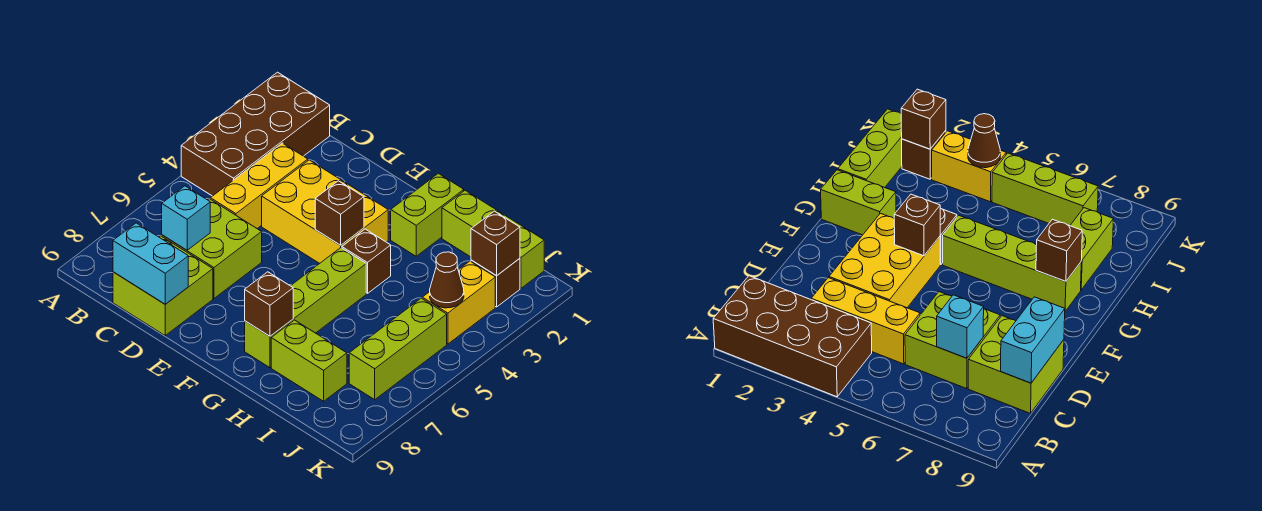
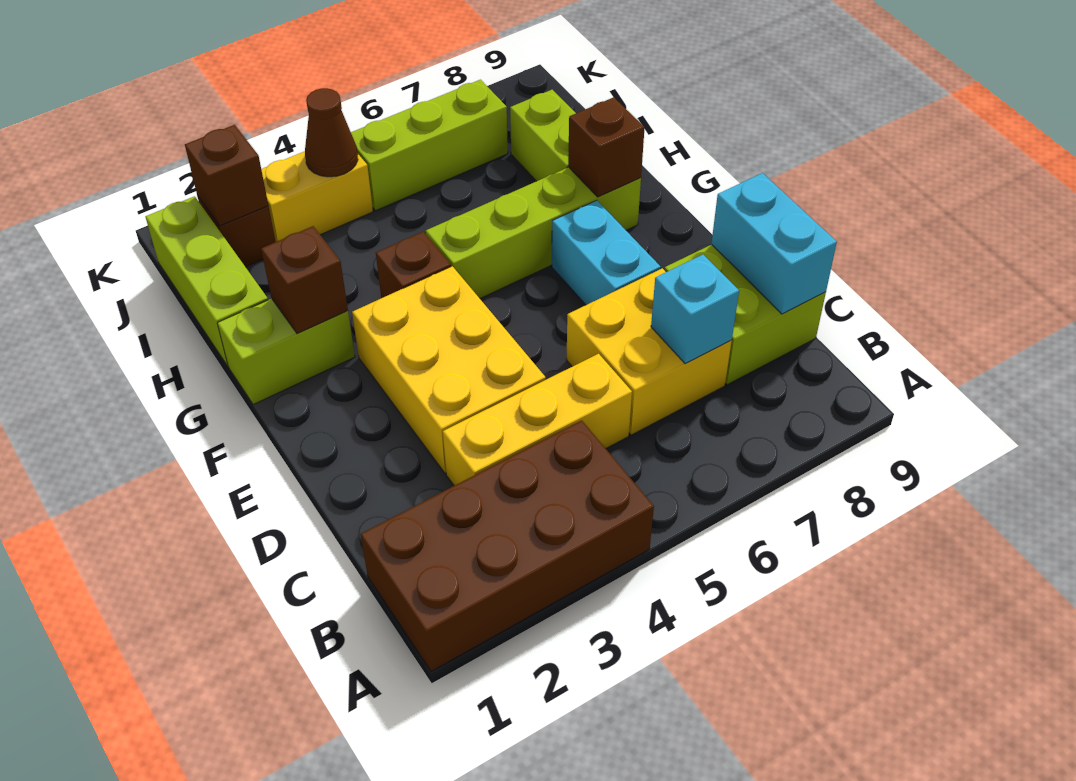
lime brick C6:D7 level 1 -> yellow brick C6:D7 level 1
none -> cyan brick E7:F7 level 1
brown brick F4 level 2 -> brown brick G2 level 2

